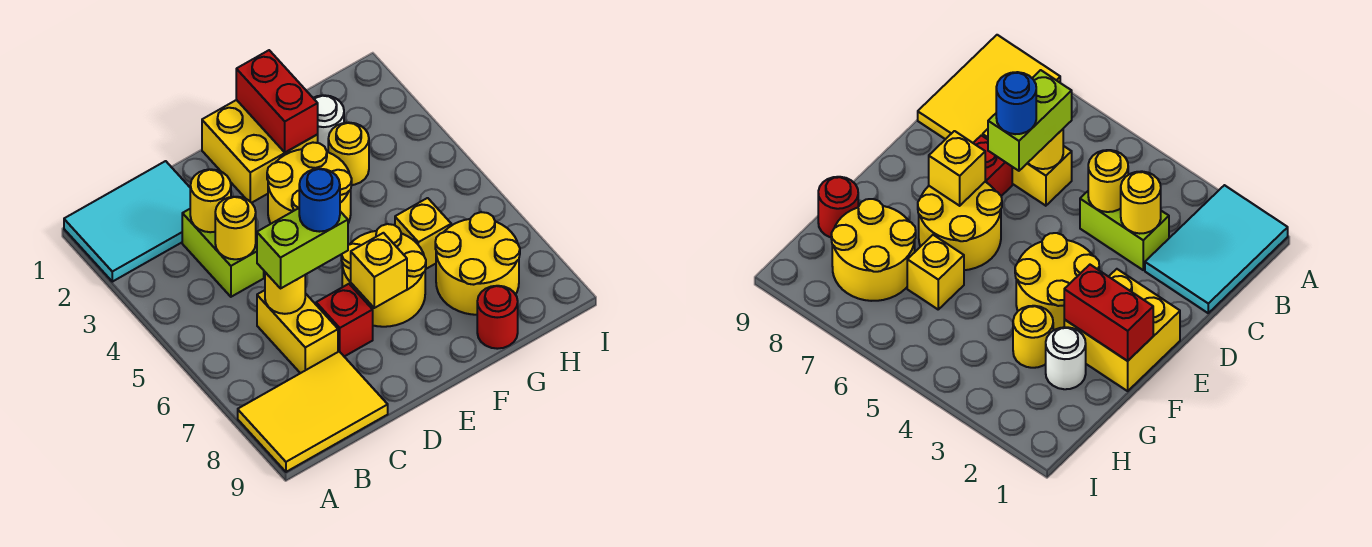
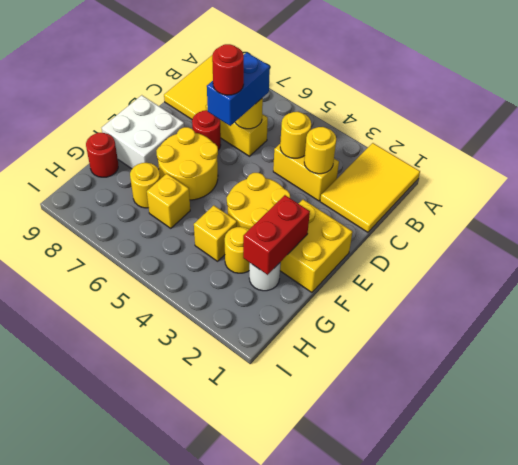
cyan tile A1:C2 level 1 -> yellow tile A1:C2 level 1
lime brick C3:C4 level 1 -> yellow brick C3:C4 level 1
lime brick C6:D6 level 3 -> blue brick C6:D6 level 3
blue round brick D6 level 4 -> red round brick D6 level 4
red brick D7 level 1 -> red round brick D7 level 1
yellow brick E7 level 2 -> yellow brick G4 level 1
none -> white brick E8:F9 level 1
red brick F1:F2 level 2 -> red brick F2:G2 level 2
yellow round brick G7:H8 level 1 -> yellow round brick G7 level 1

